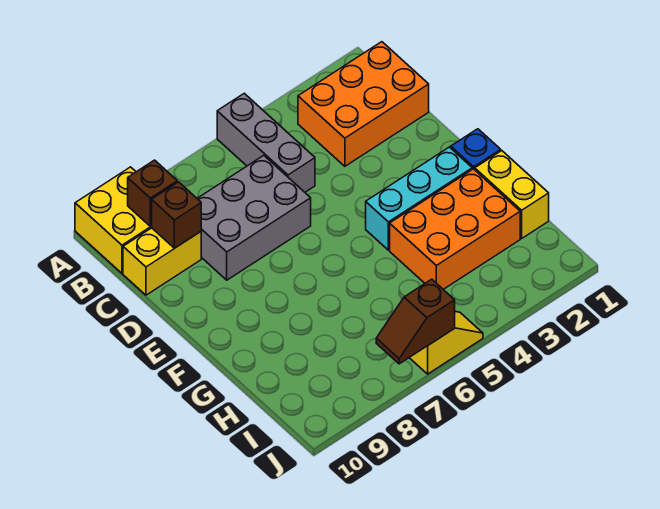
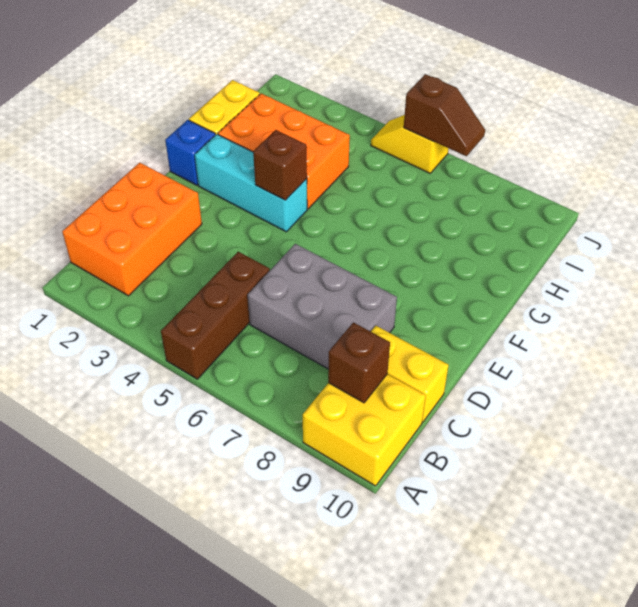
grey brick A5:C5 level 1 -> brown brick A5:C5 level 1
orange brick B1:C3 level 1 -> orange brick B1:D2 level 1
brown brick C9 level 2 -> brown brick F4 level 2

